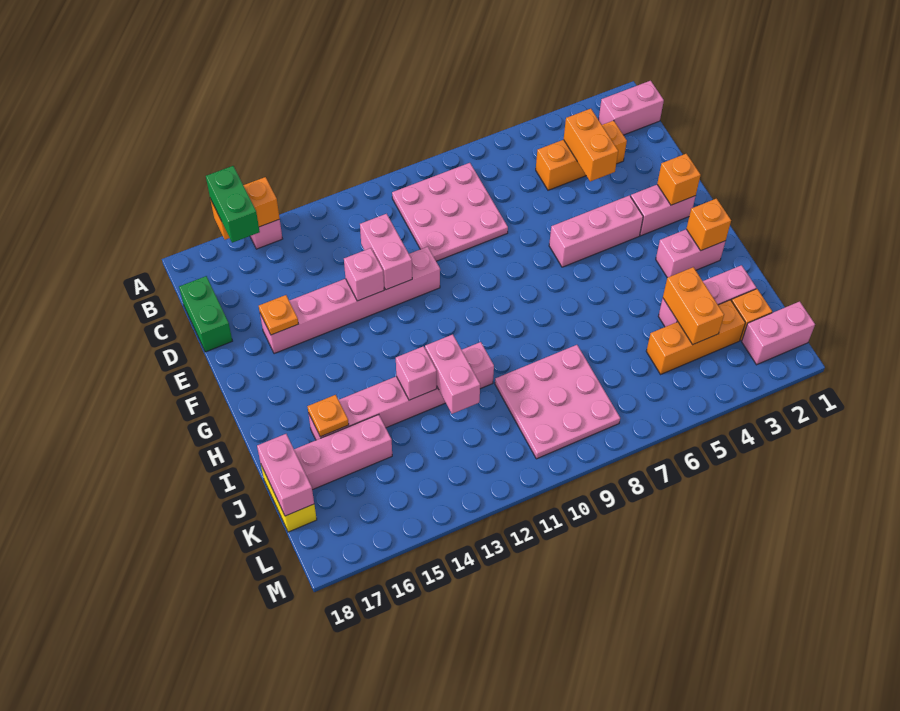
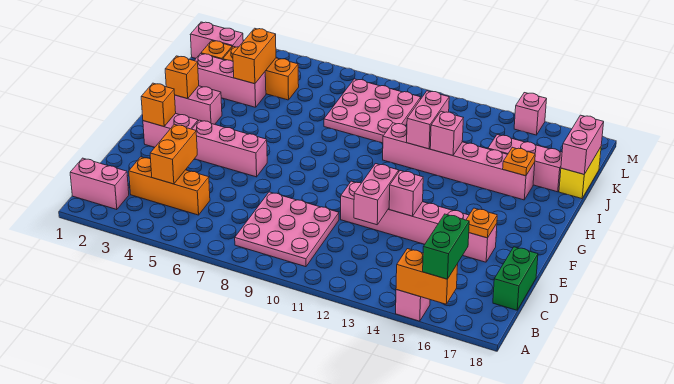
none -> pink brick M15 level 1

